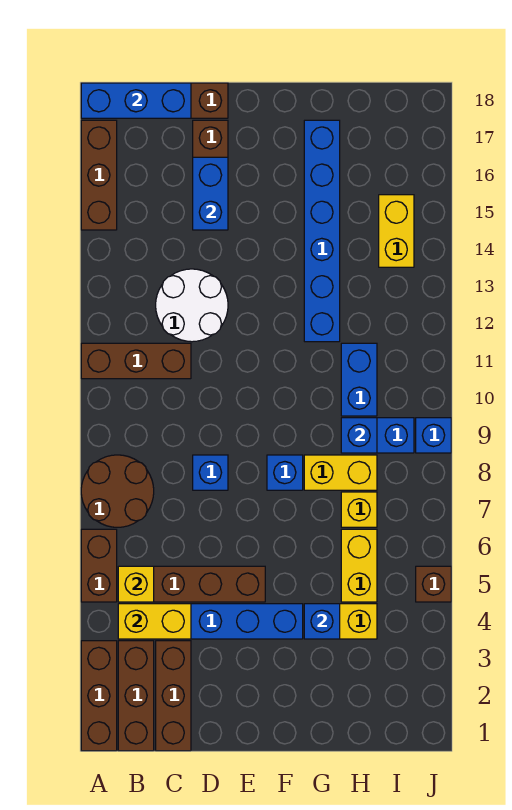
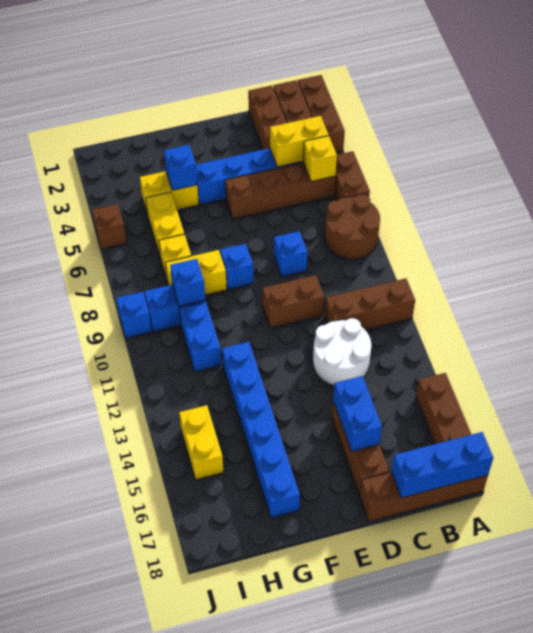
none -> brown brick D10:E10 level 1

